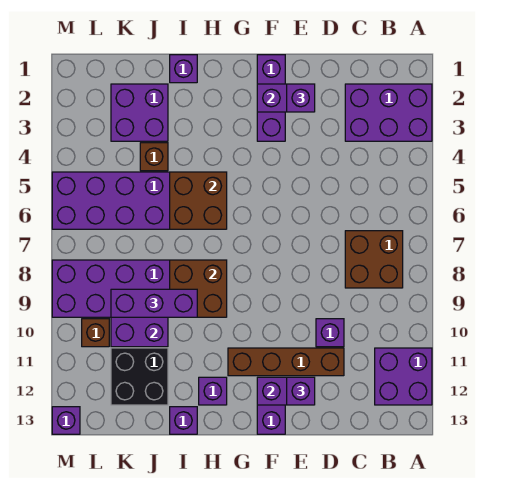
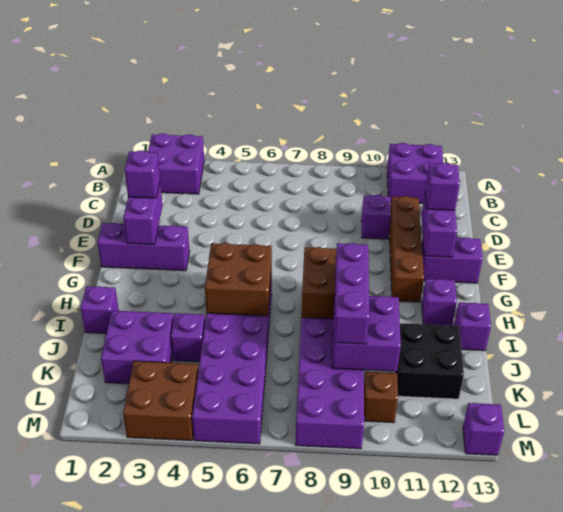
purple brick A2:C3 level 1 -> purple brick A2:B3 level 1
brown brick B7:C8 level 1 -> brown brick L3:M4 level 1
brown brick J4 level 1 -> purple brick J4 level 1

